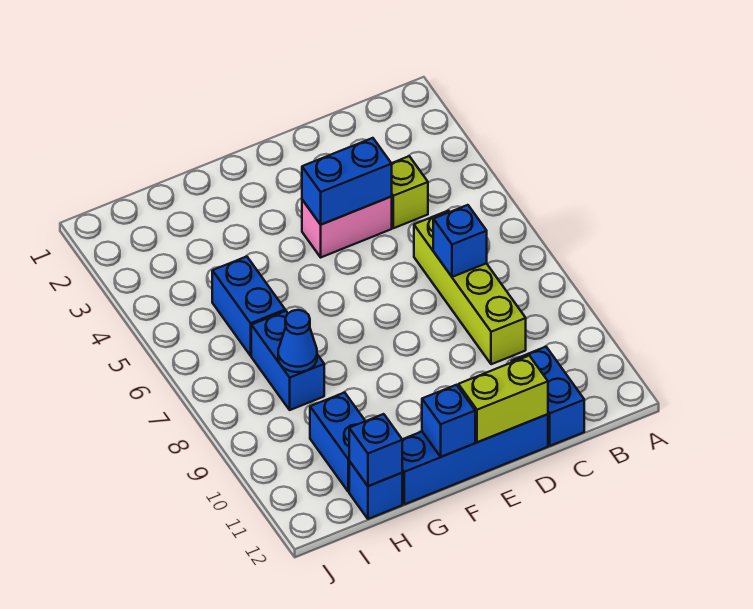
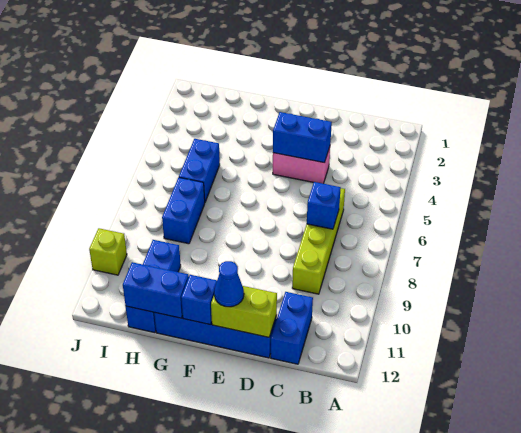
lime brick C4 level 1 -> lime brick J10 level 1
blue cone H8 level 2 -> blue cone E12 level 3
blue brick H12 level 2 -> blue brick G12:H12 level 2

